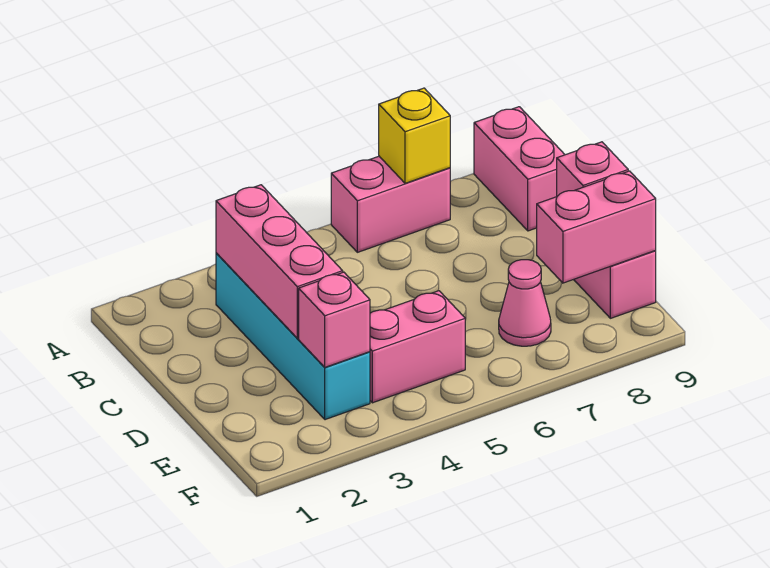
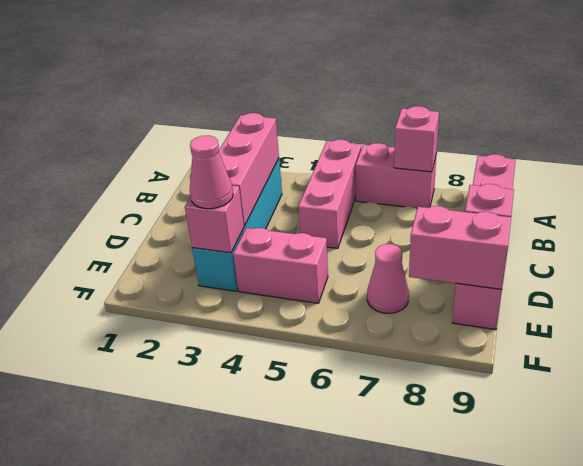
none -> pink brick A5:C5 level 1
yellow brick A7 level 2 -> pink brick A7 level 2
none -> pink cone E3 level 3

